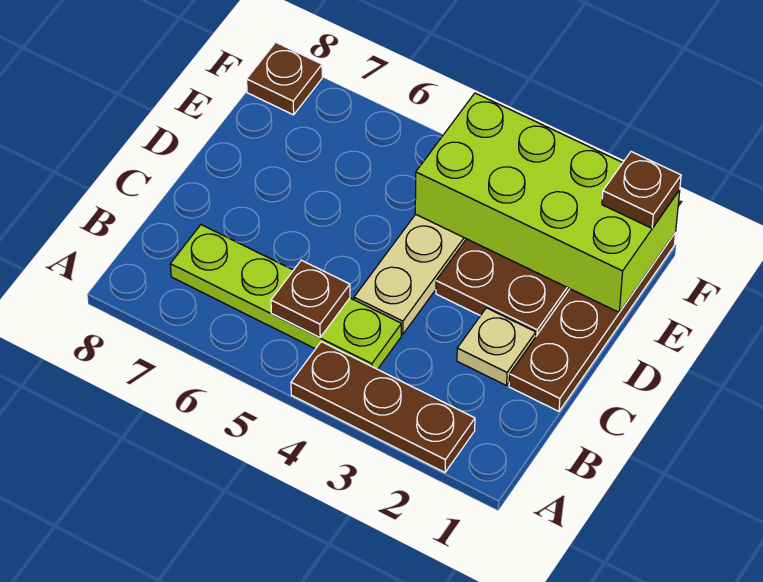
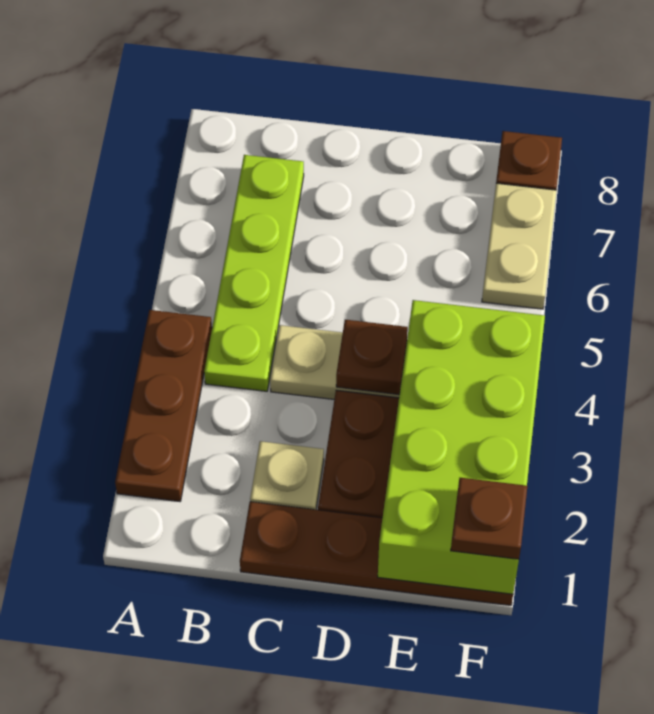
brown plate B5 level 2 -> brown plate D4 level 2
none -> tan plate F6:F7 level 1

